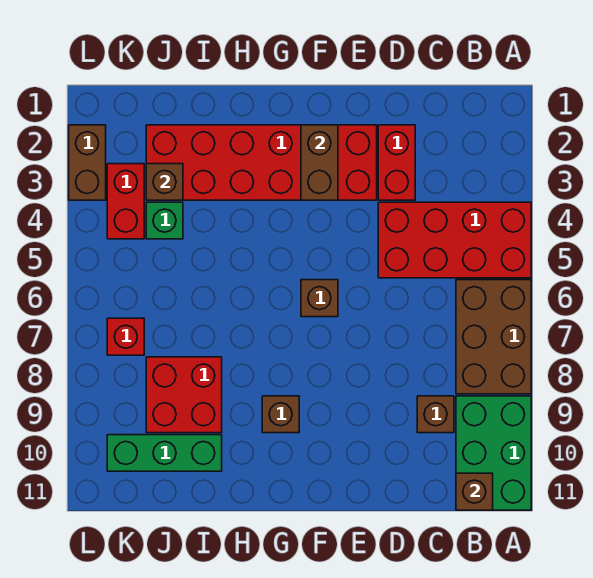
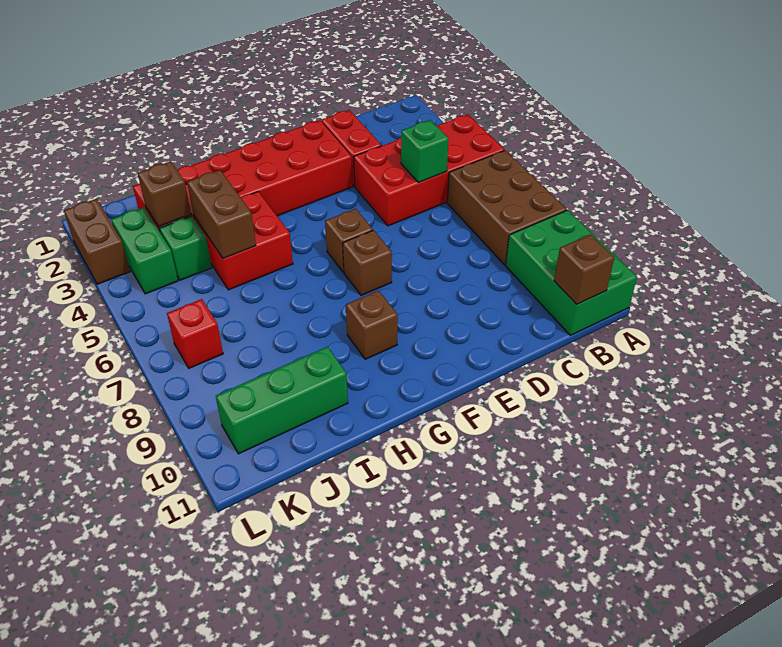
none -> green brick C5 level 2
brown brick C9 level 1 -> brown brick F7 level 1
brown brick F2:F3 level 2 -> brown brick I4:I5 level 2
red brick I8:J9 level 1 -> red brick H4:I5 level 1
red brick K3:K4 level 1 -> green brick K3:K4 level 1

